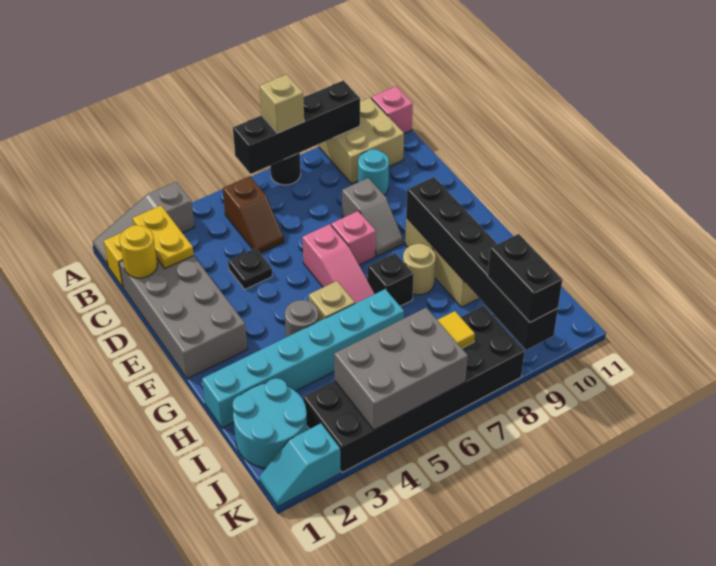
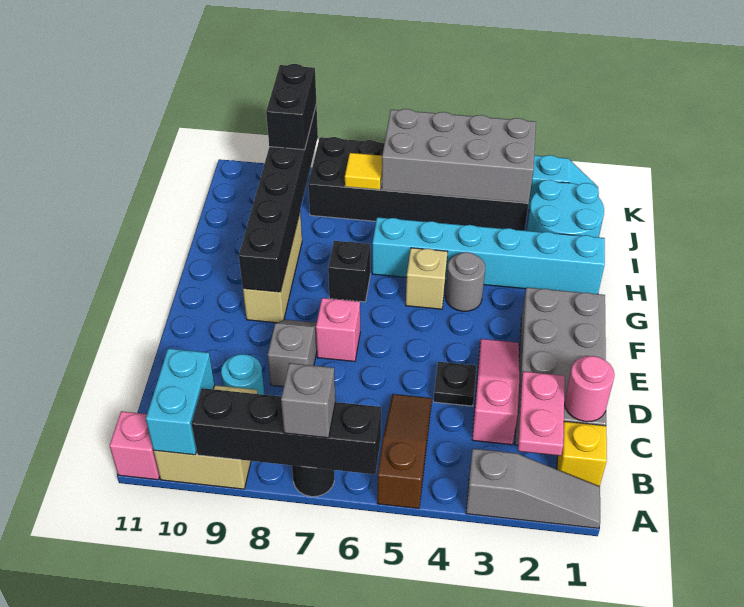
tan brick A7 level 3 -> grey brick A7 level 3
none -> cyan brick A10:B10 level 2
yellow plate B2:C2 level 2 -> pink plate B2:C2 level 2
brown slope B5:C5 level 1 top B -> brown slope A5:C5 level 1 top A
yellow round brick C1 level 2 -> pink round brick C1 level 2
pink slope E6:G6 level 1 top E -> pink slope C3:E3 level 1 top C
tan round brick G8 level 1 -> none
grey brick J4:K6 level 2 -> grey brick J3:K6 level 2

